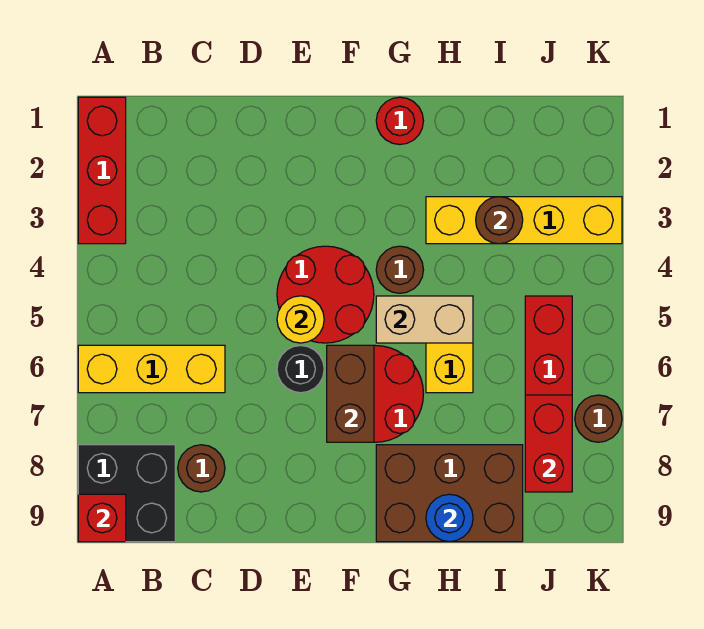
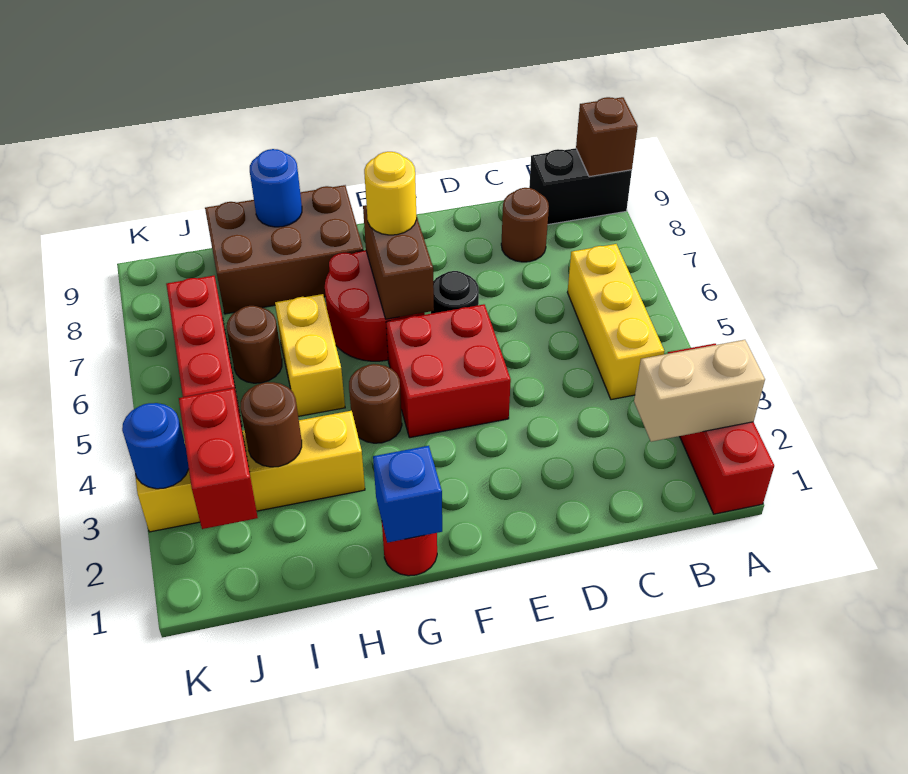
yellow brick A6:C6 level 1 -> yellow brick B4:B6 level 1
black brick A8:B9 level 1 -> black brick A9:B9 level 1
red brick A9 level 2 -> brown brick A9 level 2
red round brick E4:F5 level 1 -> red brick E4:F5 level 1
yellow round brick E5 level 2 -> yellow round brick F7 level 3
none -> blue brick G1 level 2
tan brick G5:H5 level 2 -> tan brick A2:B2 level 2
red brick J7:J8 level 2 -> red brick J2:J3 level 2
none -> blue round brick K3 level 2
brown round brick K7 level 1 -> brown round brick I6 level 1

